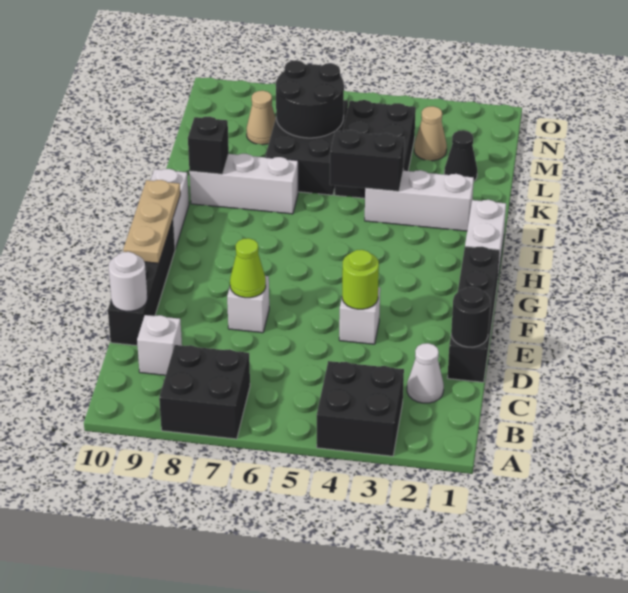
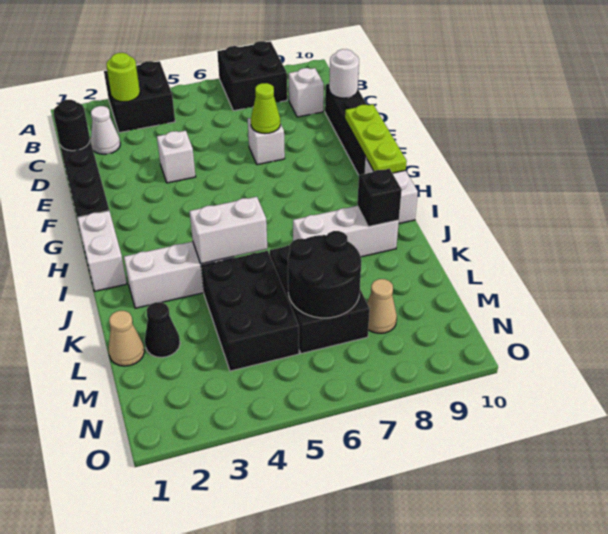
lime round brick E4 level 2 -> lime round brick B3 level 2
tan plate F10:H10 level 2 -> lime plate F10:H10 level 2
black brick J4:J5 level 2 -> white brick J4:J5 level 2
tan cone M3 level 1 -> tan cone L1 level 1

